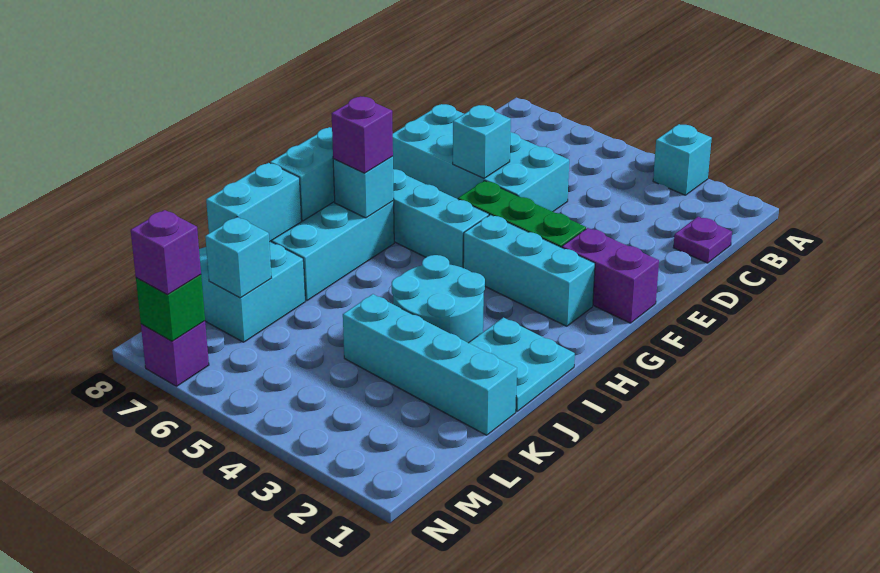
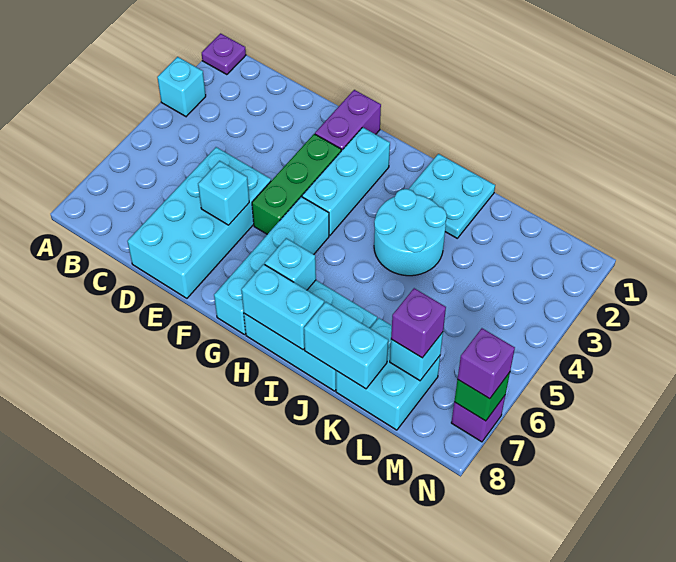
purple plate C1 level 1 -> purple plate A1 level 1
purple brick H7 level 3 -> purple brick L7 level 3
cyan brick K1:K4 level 1 -> none

